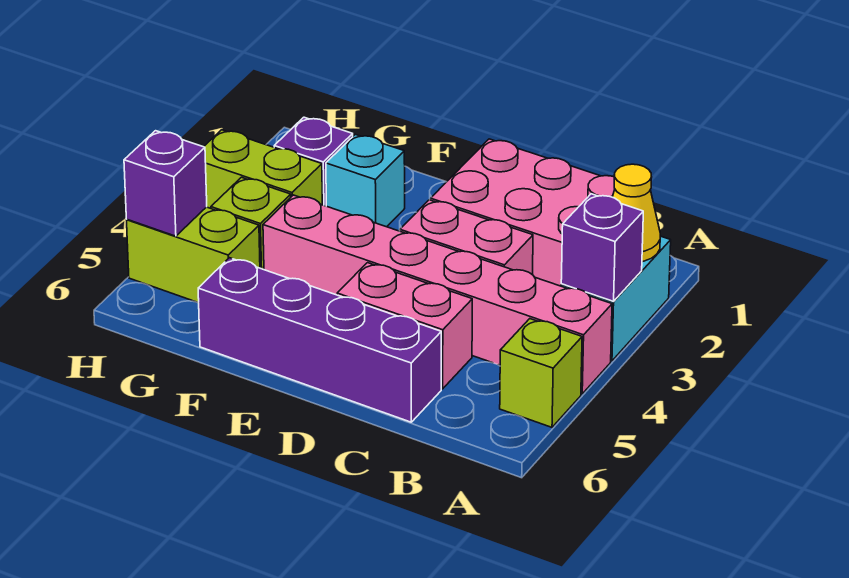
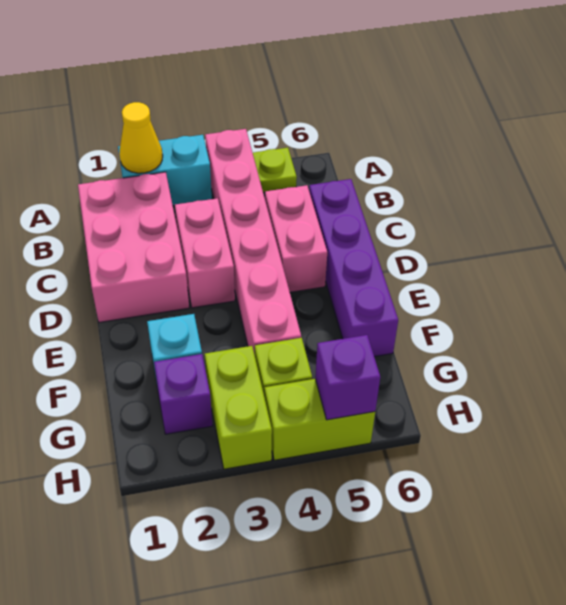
purple brick A3 level 2 -> none
lime brick A5 level 1 -> lime plate A5 level 1
lime brick G5:H5 level 1 -> lime brick H4:H5 level 1

